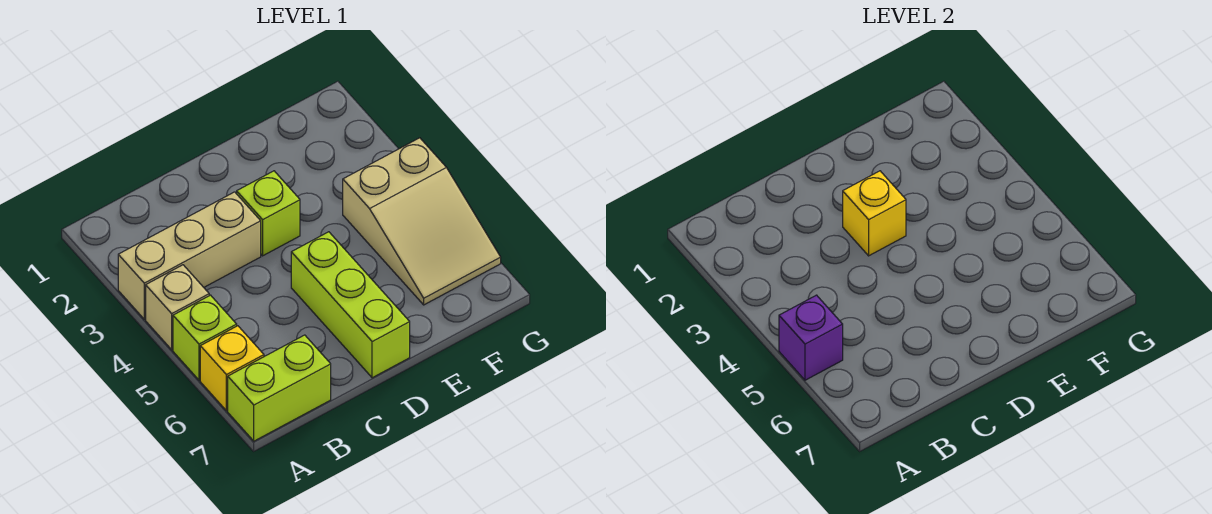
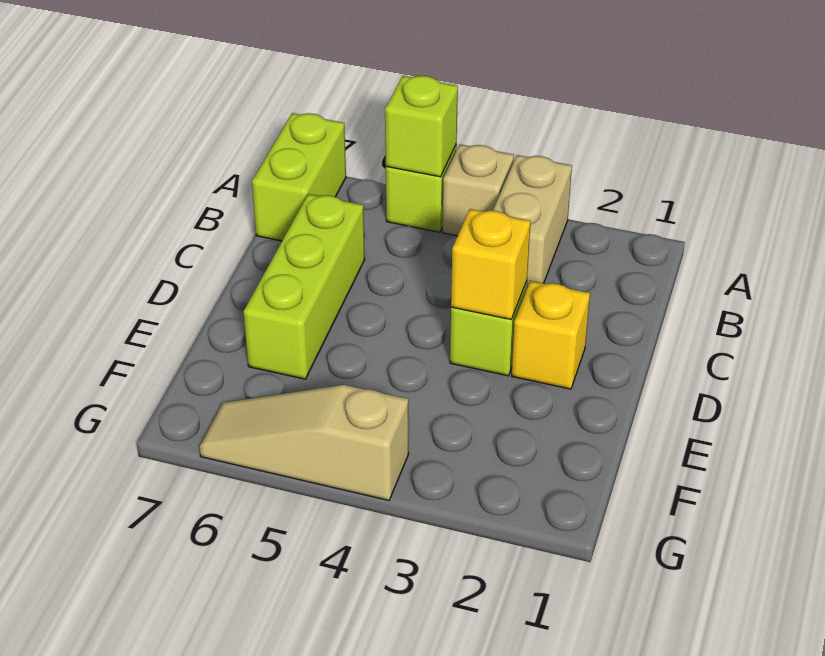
tan brick A3:C3 level 1 -> tan brick A3:B3 level 1
purple brick A5 level 2 -> lime brick A5 level 2
yellow brick A6 level 1 -> yellow brick D2 level 1
lime brick D5:D7 level 1 -> lime brick C6:E6 level 1
tan slope F4:G6 level 1 top 4 -> tan slope G4:G6 level 1 top 4

